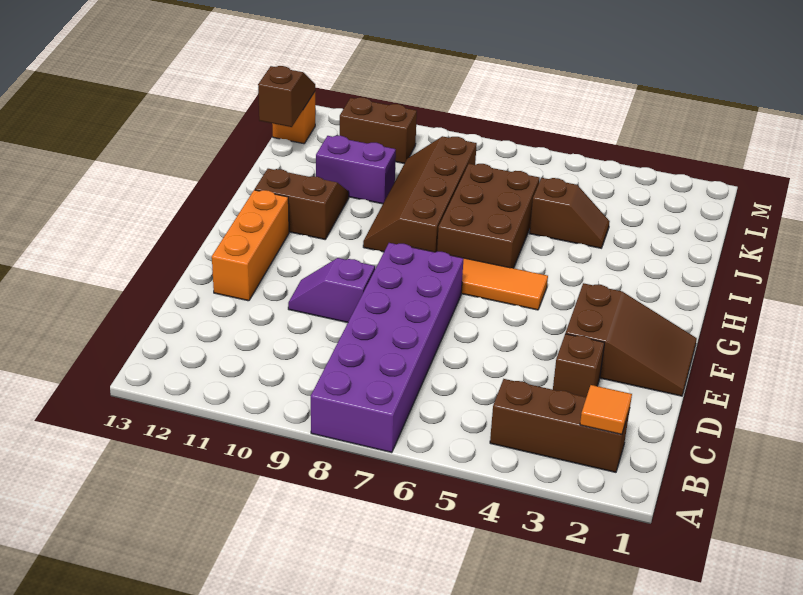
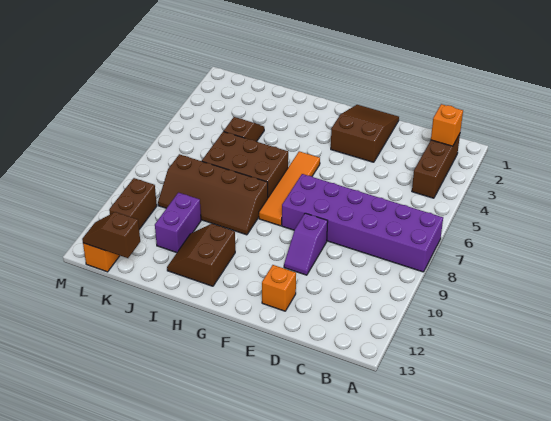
orange tile B2 level 2 -> orange brick B2 level 2
brown brick D3 level 1 -> none
orange brick E12:G12 level 1 -> orange brick E12 level 1

